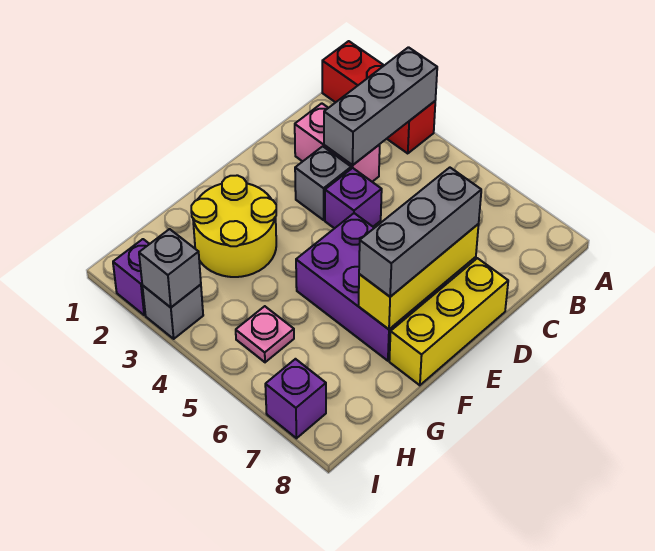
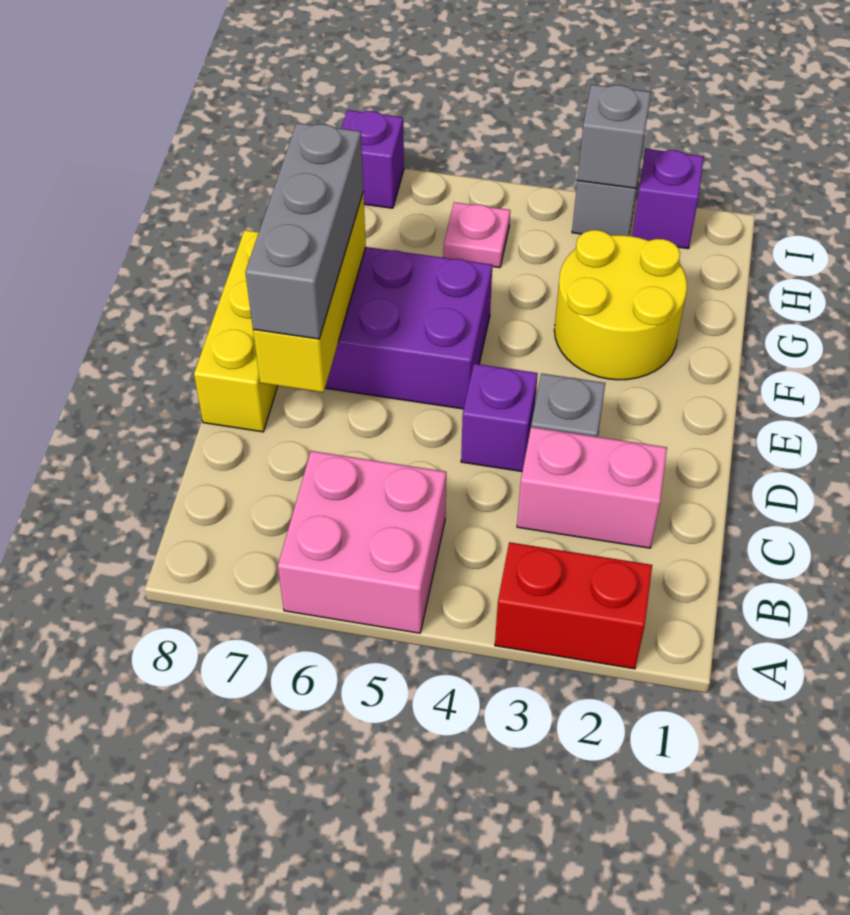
red brick A1:A3 level 1 -> red brick A2:A3 level 1
grey brick A3:C3 level 2 -> none
none -> pink brick A5:B6 level 1

